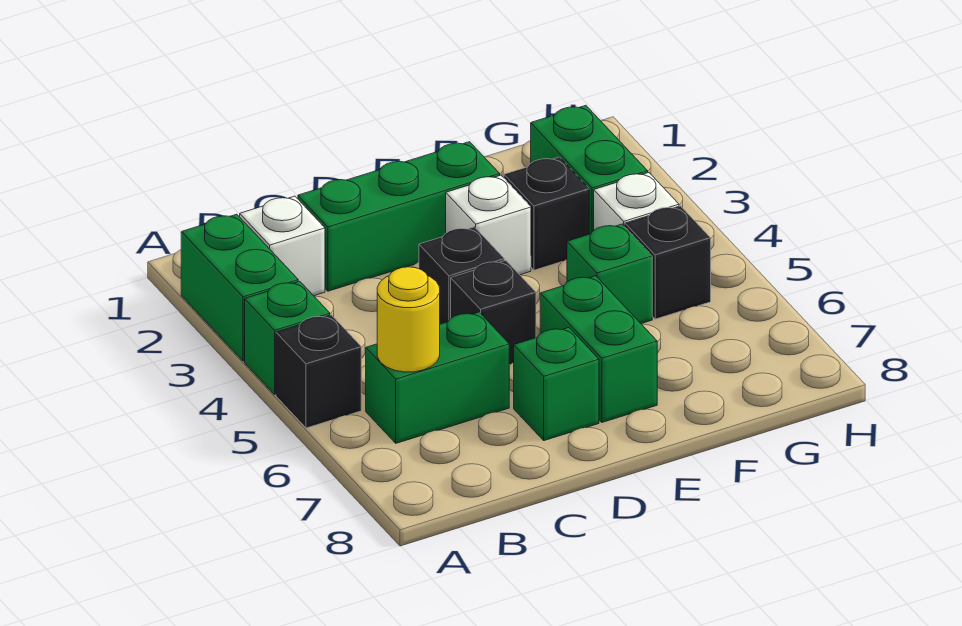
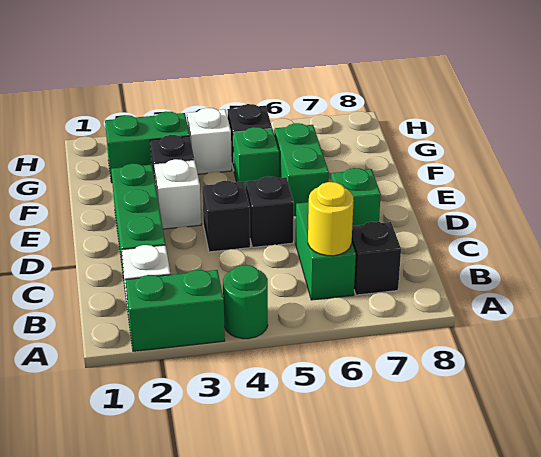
green brick A4 level 1 -> green round brick A4 level 1
black brick A5 level 1 -> black brick B7 level 1
green brick E6:E7 level 1 -> green brick E6:F6 level 1

